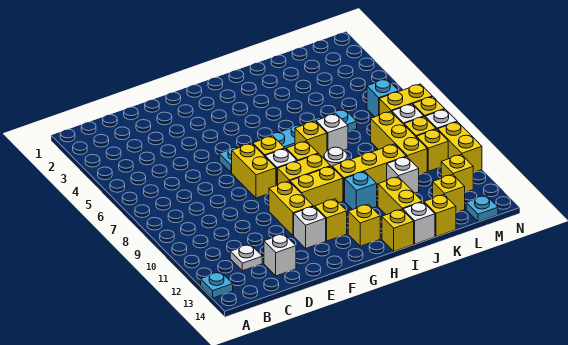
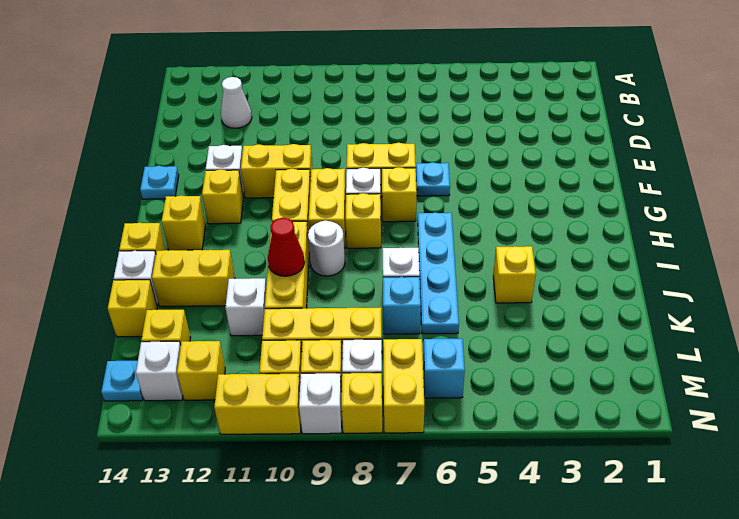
cyan plate A13 level 1 -> cyan plate F14 level 1
white plate C12 level 1 -> white cone C12 level 1
white brick D13 level 1 -> white brick M13 level 1
yellow brick I7 level 1 -> yellow brick J4 level 1
cyan brick I11 level 1 -> cyan brick K7 level 1
none -> red cone J10 level 2

